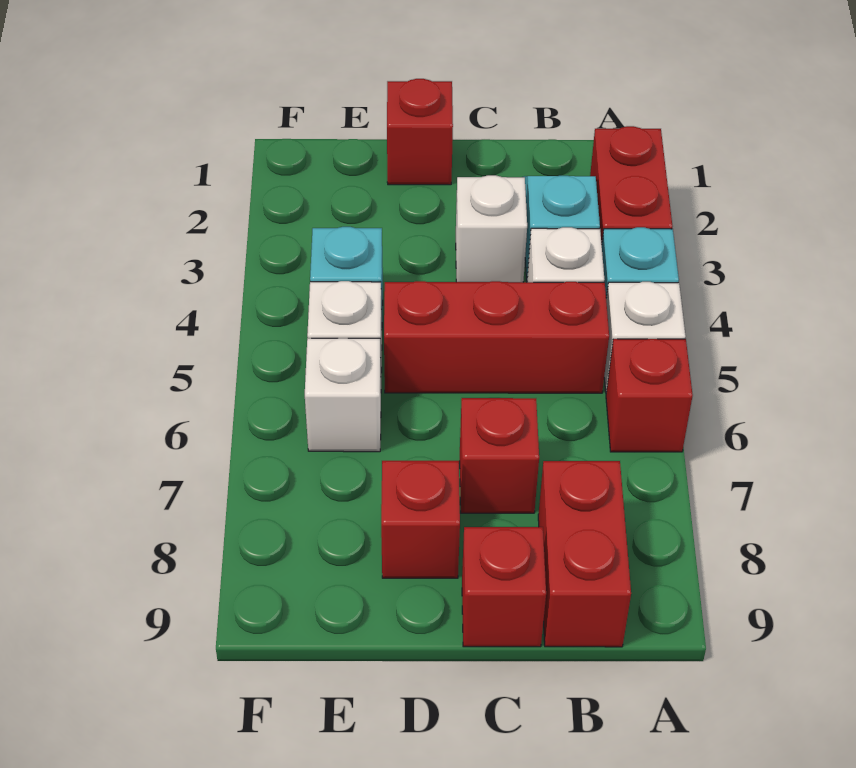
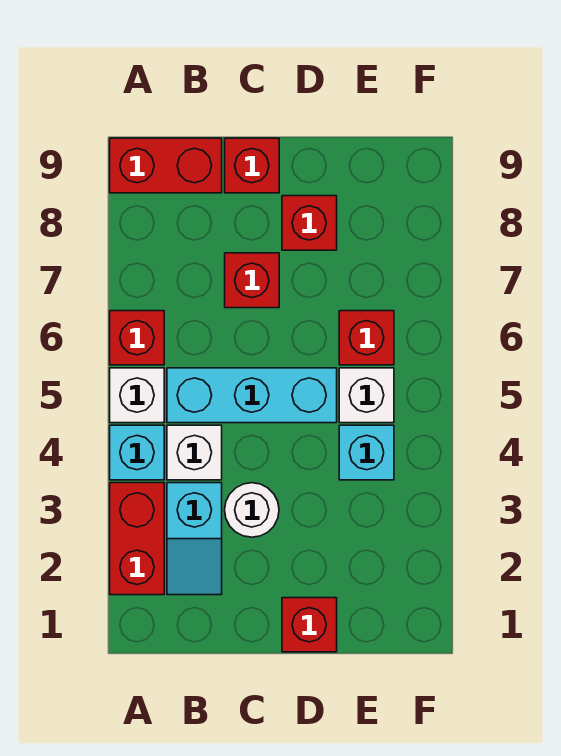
red brick B5:D5 level 1 -> cyan brick B5:D5 level 1
red brick B8:B9 level 1 -> red brick A9:B9 level 1
white brick C3 level 1 -> white round brick C3 level 1
white brick E6 level 1 -> red brick E6 level 1

